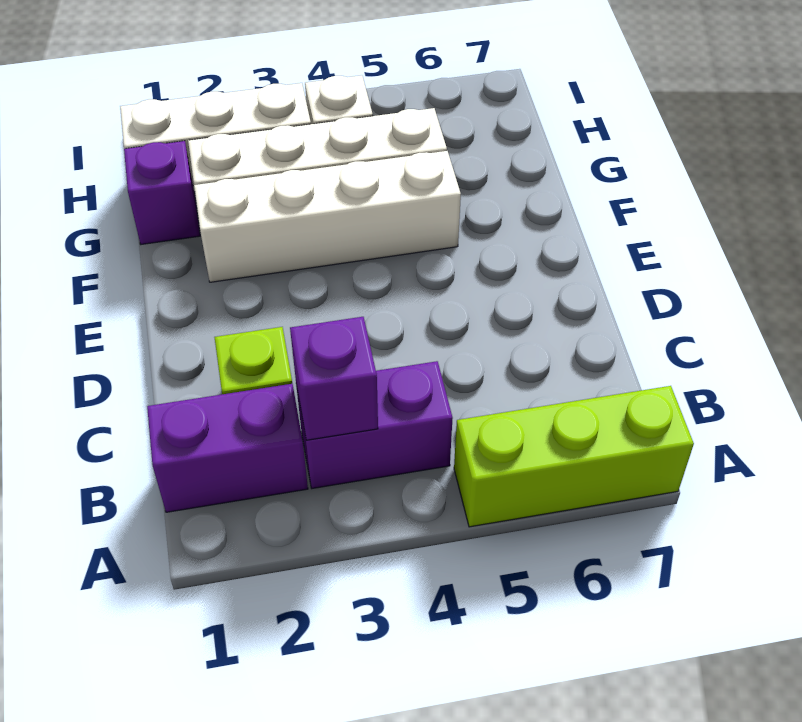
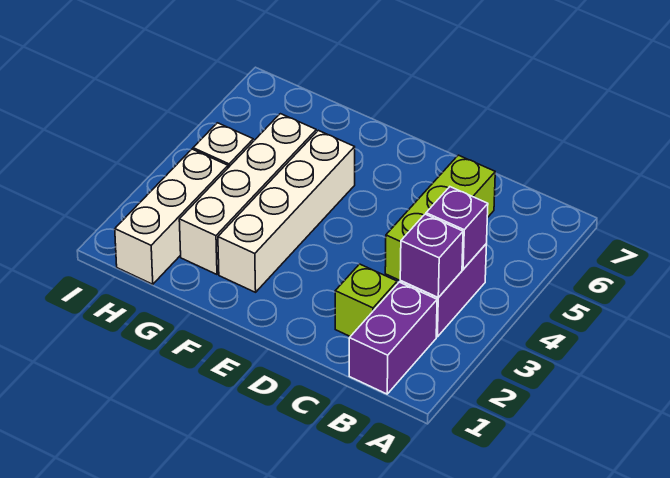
lime brick A5:A7 level 1 -> lime brick C4:C6 level 1
purple brick G1 level 1 -> purple brick B4 level 2

